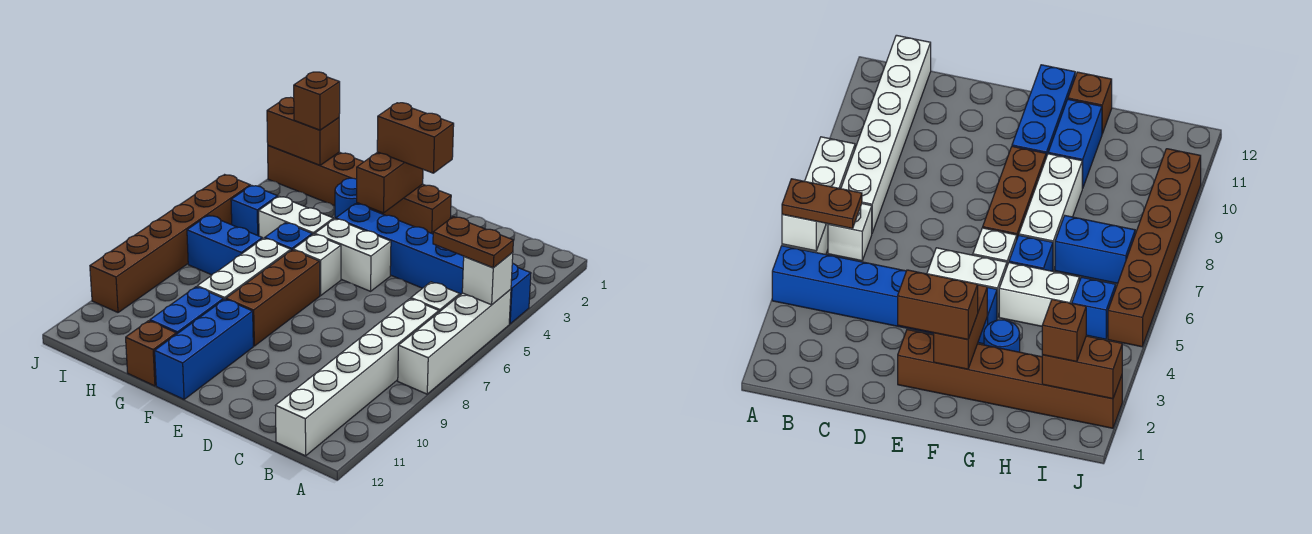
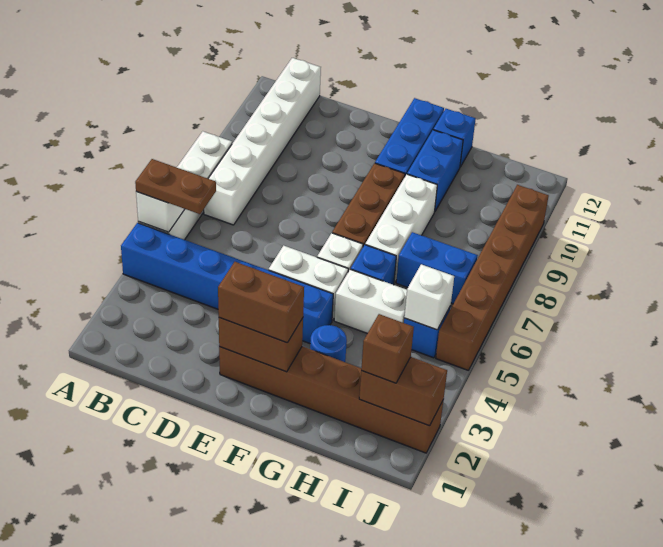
white brick B6 level 1 -> white brick I5 level 2
brown brick F2:F3 level 2 -> brown brick E2:F2 level 2
brown brick G12 level 1 -> blue brick G12 level 1

